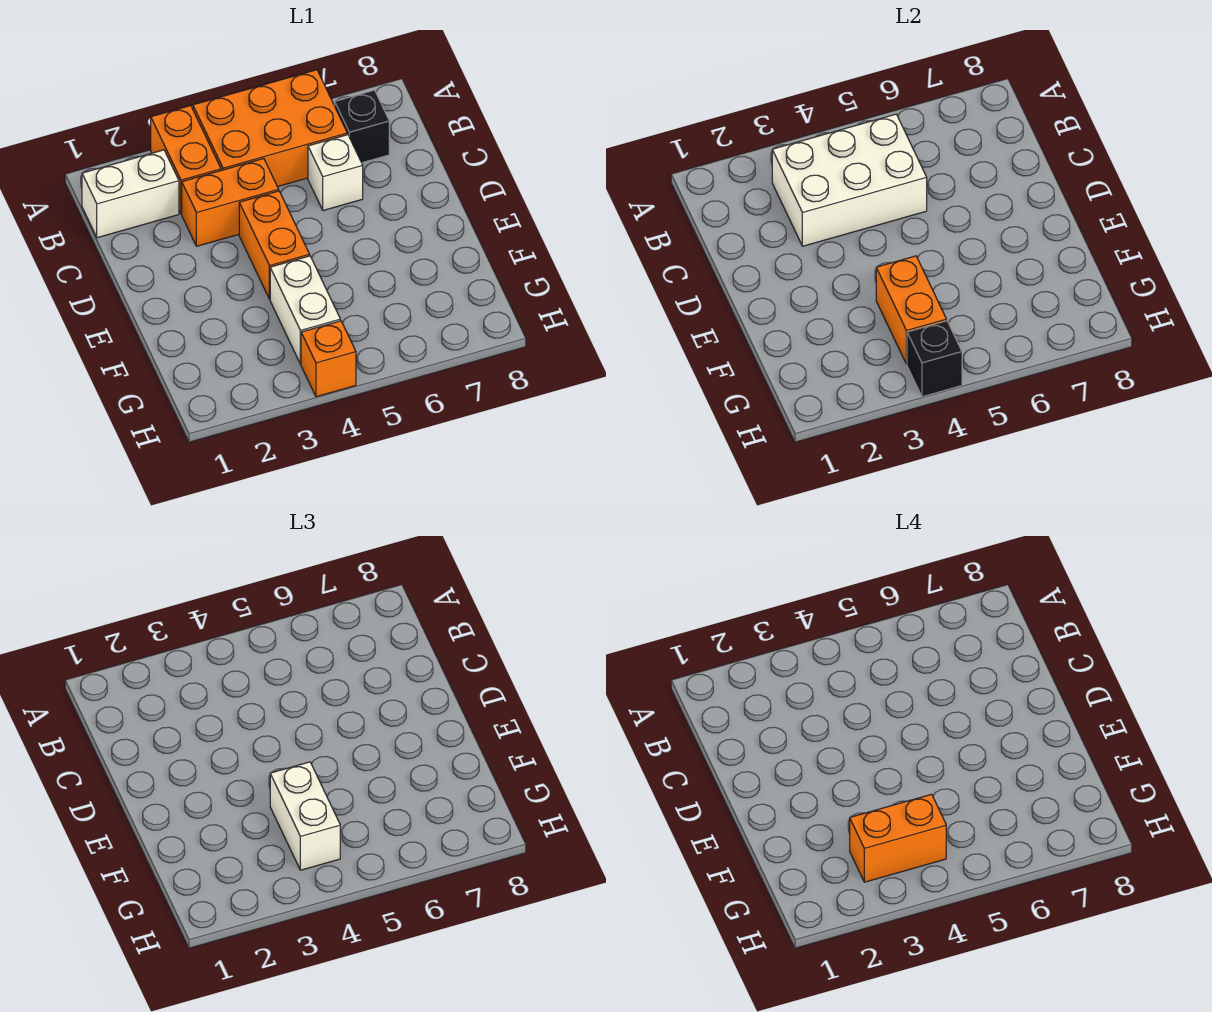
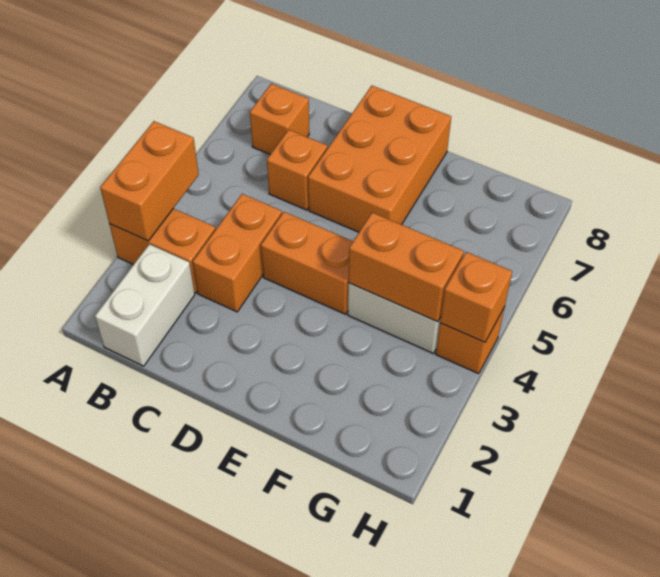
orange brick A4:B6 level 1 -> orange brick D6:E8 level 1
white brick B3:C5 level 2 -> none
black brick B7 level 1 -> orange brick B7 level 1
white brick C6 level 1 -> orange brick C6 level 1
white brick F4:G4 level 3 -> none
orange brick G3:G4 level 4 -> orange brick A3:A4 level 2
black brick H4 level 2 -> orange brick H4 level 2

